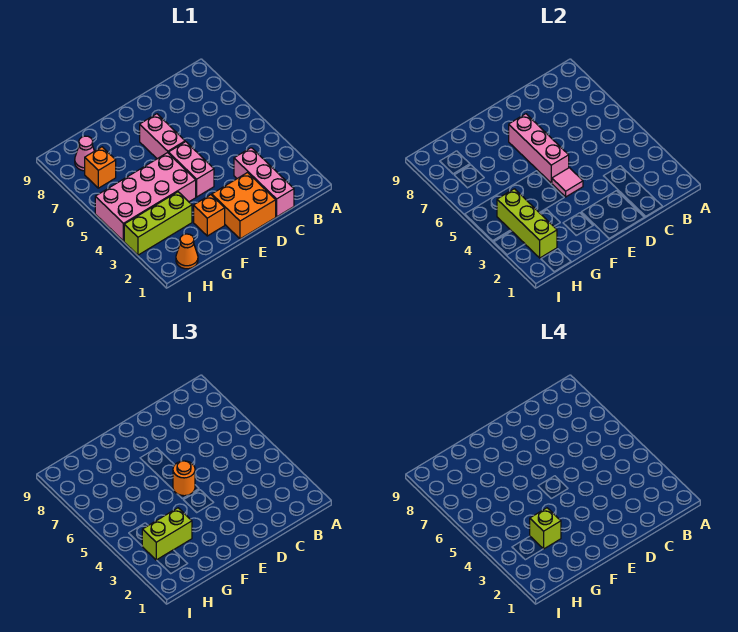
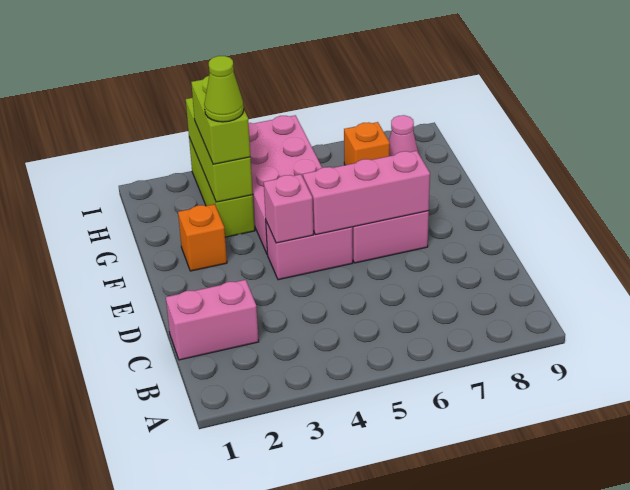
pink brick C1:C3 level 1 -> pink brick C1:C2 level 1
orange brick D1:E2 level 1 -> none
pink tile E4 level 2 -> pink brick E4 level 2
orange round brick E5 level 3 -> none
lime brick G3 level 4 -> lime cone G3 level 4
orange cone H1 level 1 -> none
lime brick H2:H4 level 2 -> lime brick G3:I3 level 2

